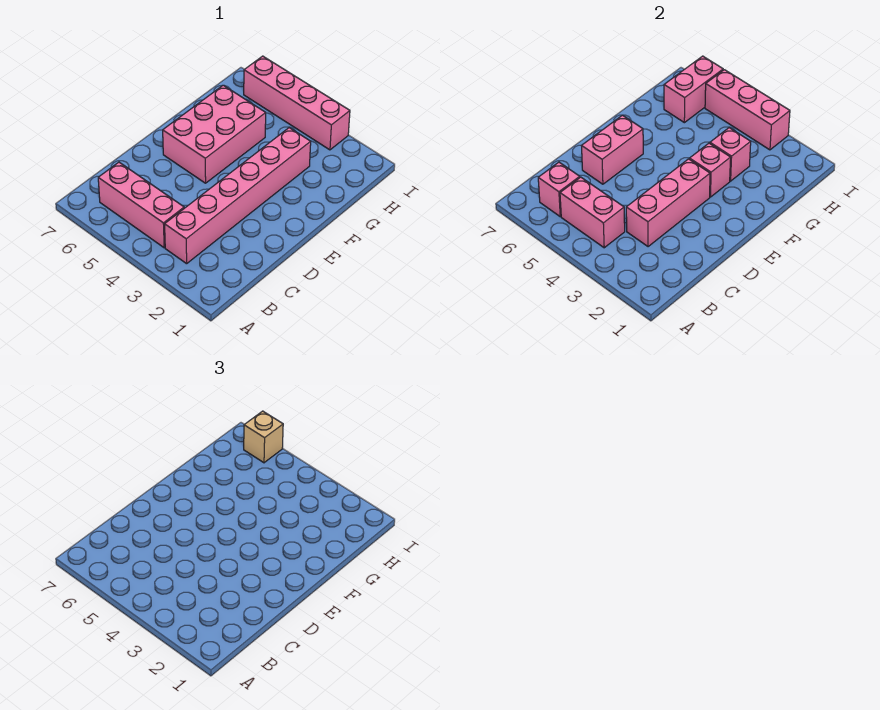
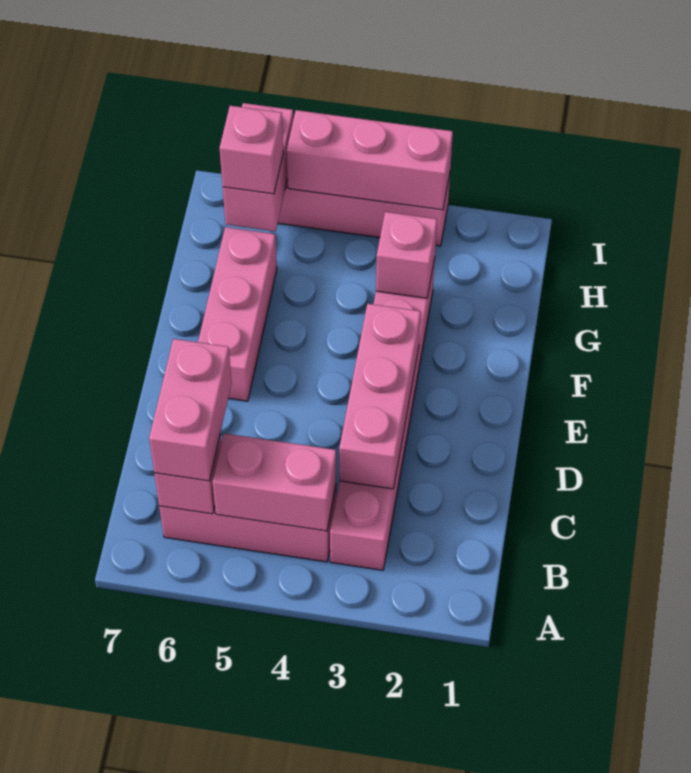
pink brick D6:E6 level 2 -> pink brick B6:C6 level 3
pink brick E5:G6 level 1 -> pink brick E6:G6 level 1
pink brick F3 level 2 -> pink brick H6 level 3
tan brick I6 level 3 -> none

